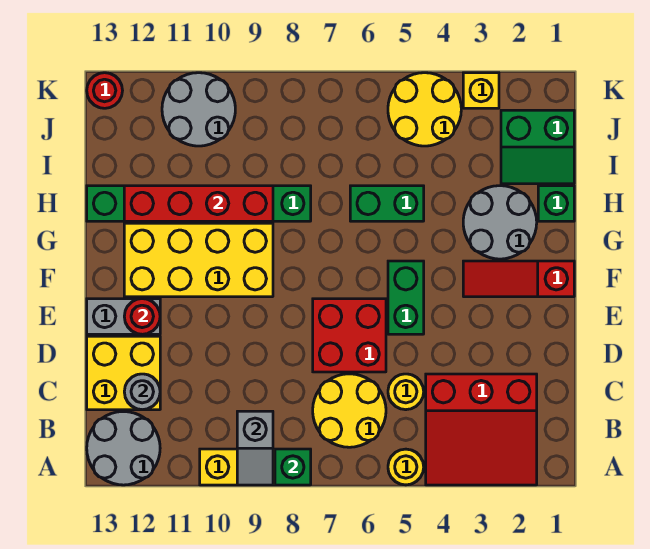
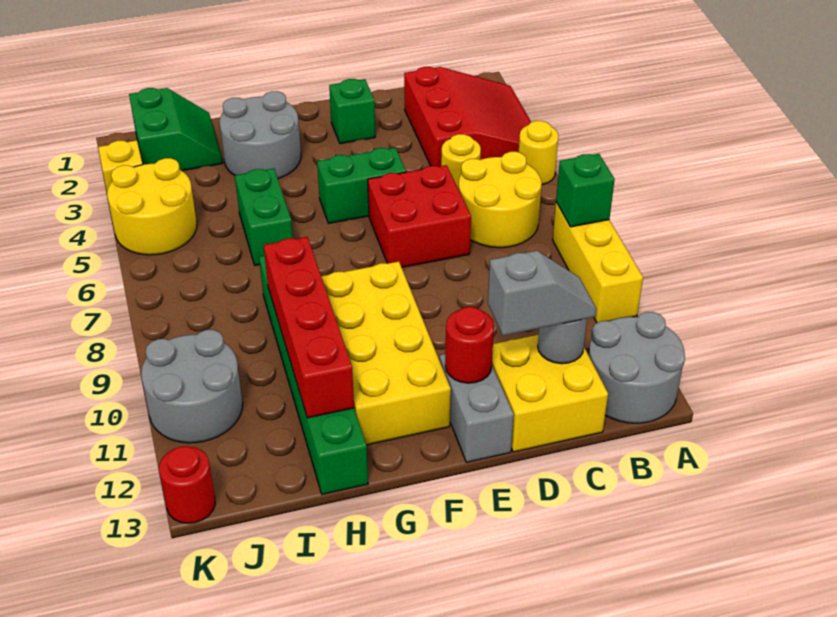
grey slope A9:B9 level 2 top B -> grey slope C12:D12 level 3 top D
red slope F1:F3 level 1 top 1 -> none
green brick H1 level 1 -> green brick E2 level 1

